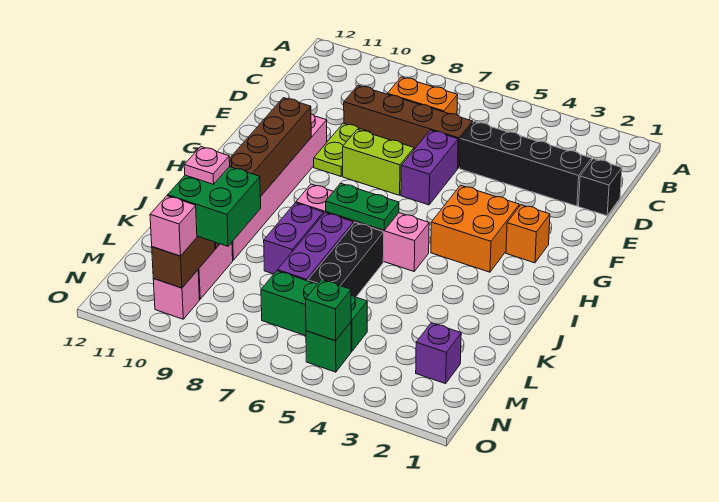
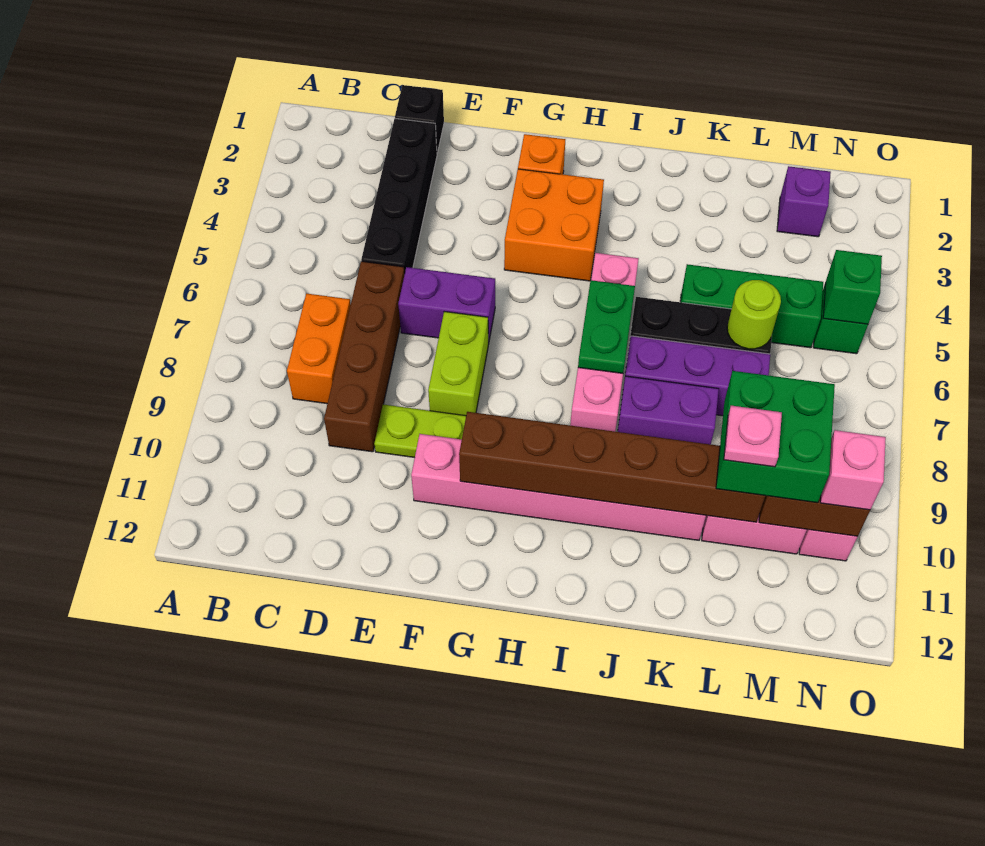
none -> lime round brick L6 level 2
green brick M5:M7 level 1 -> green brick K5:M5 level 1

